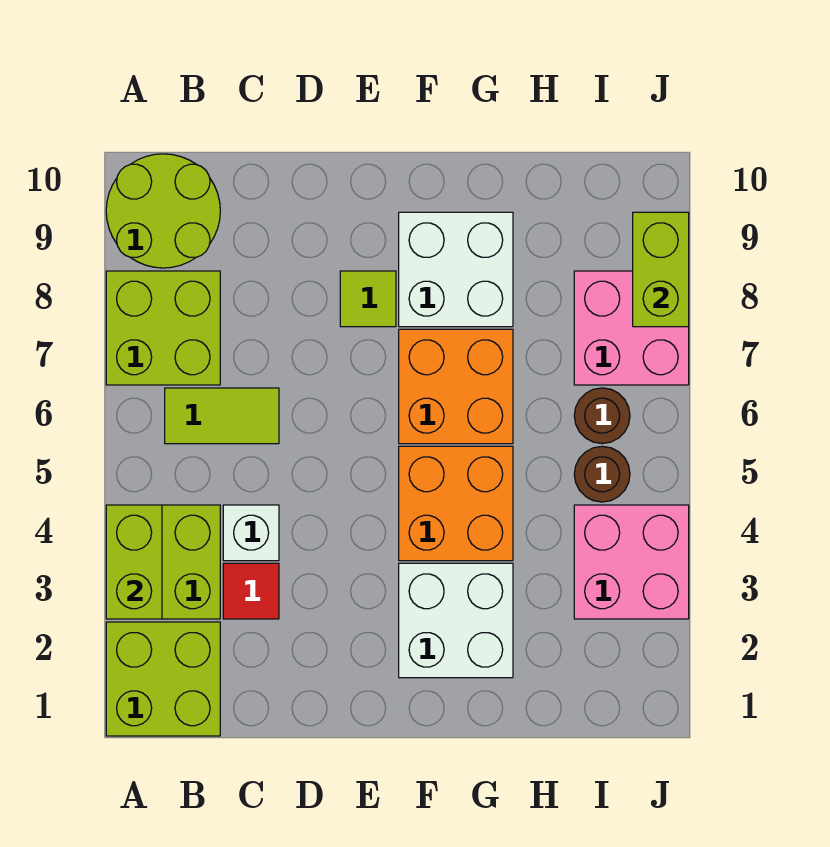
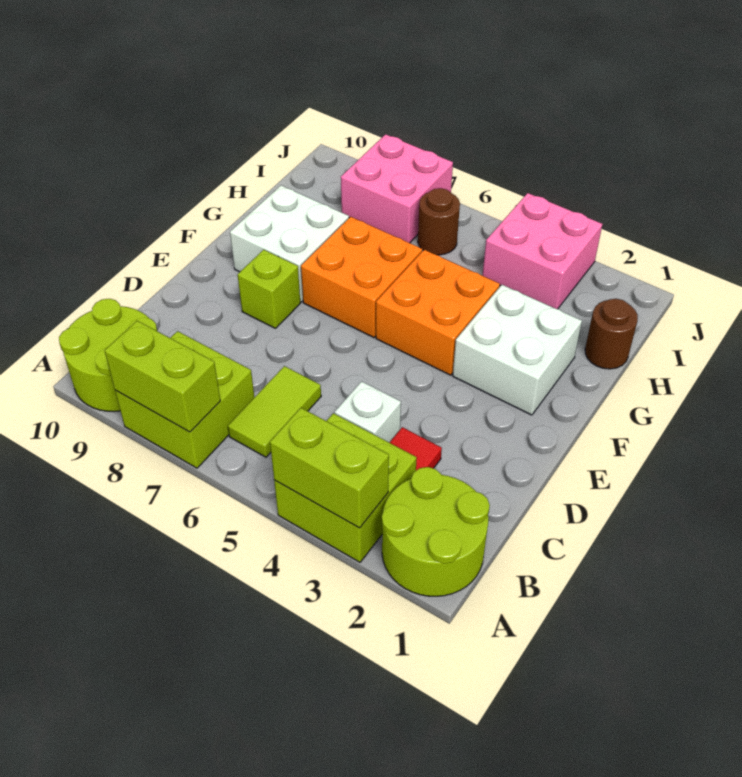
lime brick A1:B2 level 1 -> lime round brick A1:B2 level 1
lime tile E8 level 1 -> lime brick E8 level 1
brown round brick I5 level 1 -> brown round brick H1 level 1
lime brick J8:J9 level 2 -> lime brick A7:A8 level 2

